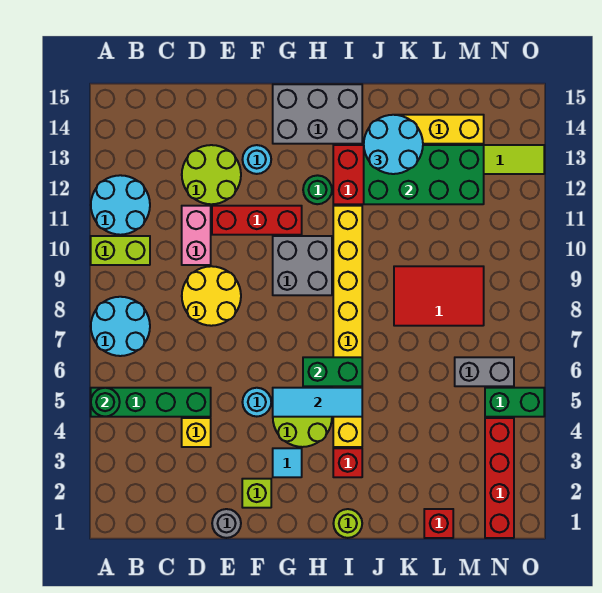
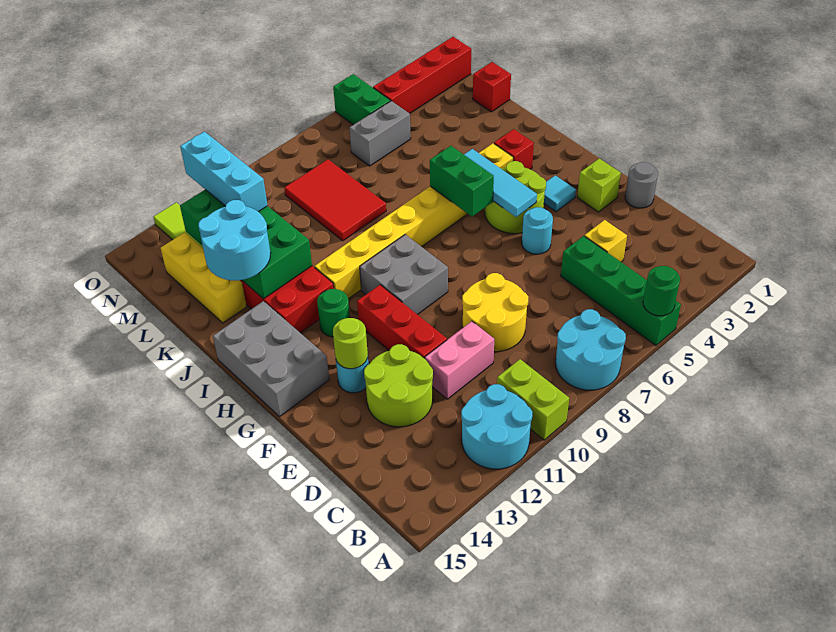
lime round brick I1 level 1 -> lime round brick F13 level 2
none -> cyan brick L12:N12 level 3
grey brick M6:N6 level 1 -> grey brick M5:M6 level 1

